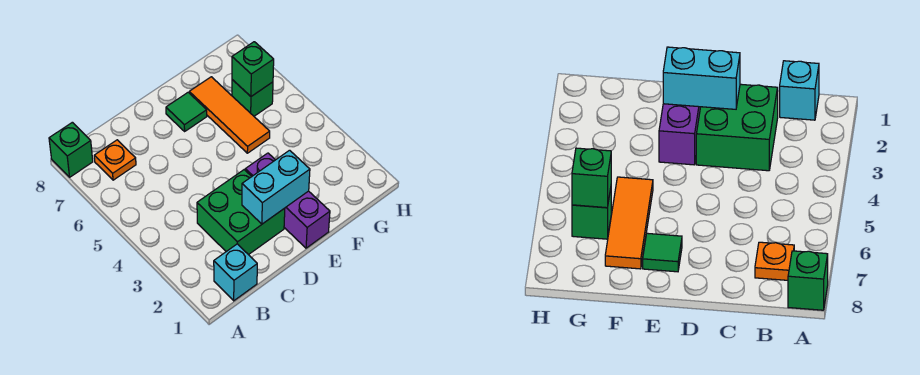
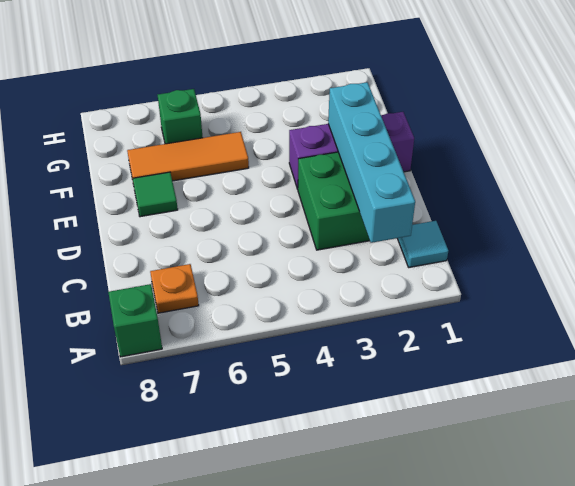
cyan brick B1 level 1 -> cyan tile B1 level 1
cyan brick D2:E2 level 2 -> cyan brick B2:E2 level 2
green brick G6 level 2 -> none

